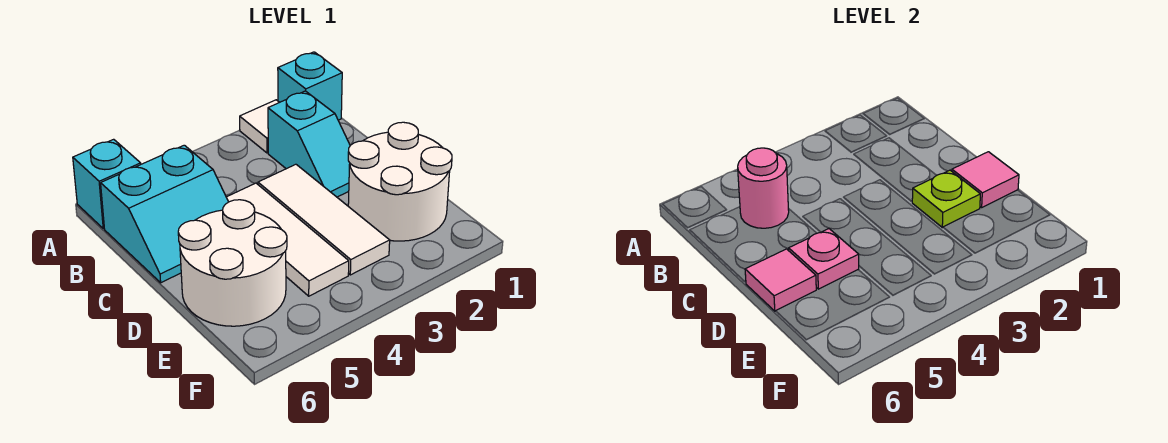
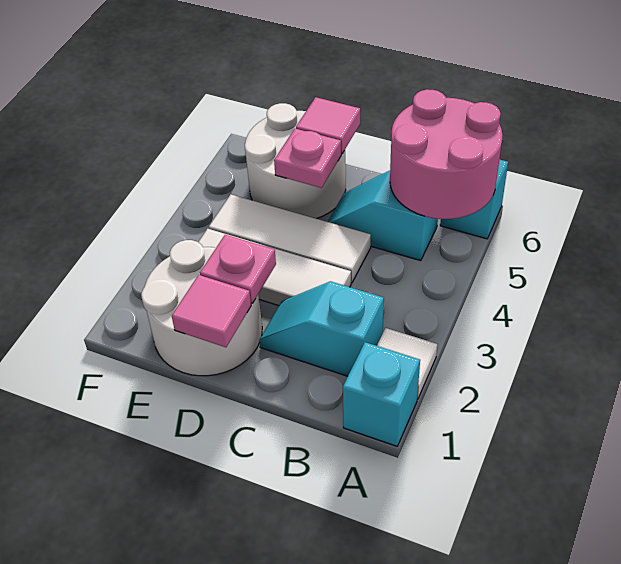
cyan slope B5:C6 level 1 top B -> cyan slope B5:C5 level 1 top B
pink round brick B5 level 2 -> pink round brick A5:B6 level 2
lime plate D2 level 2 -> pink plate D2 level 2

